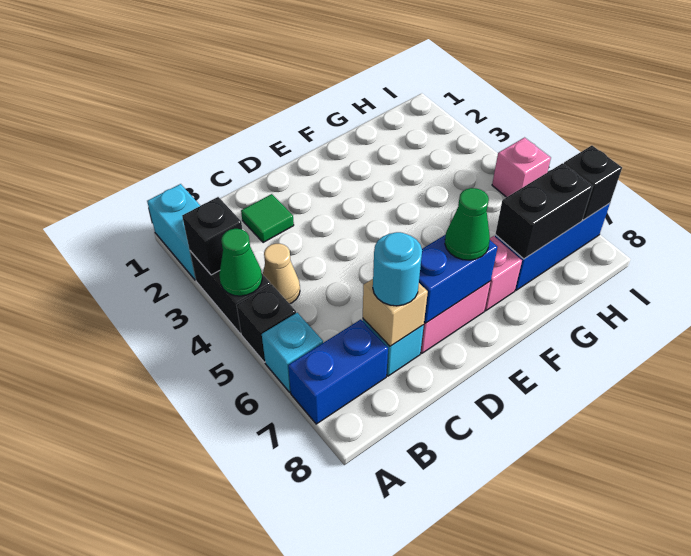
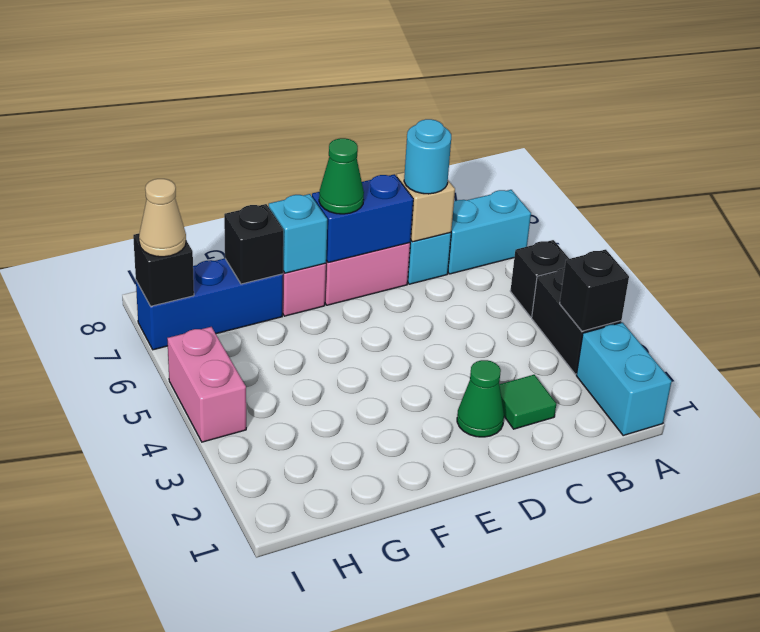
green cone A4 level 2 -> green cone D2 level 1
cyan brick A6 level 1 -> cyan brick F7 level 2
blue brick A7:B7 level 1 -> cyan brick A7:B7 level 1
tan cone B4 level 1 -> tan cone I7 level 3
black brick G7:H7 level 2 -> black brick G7 level 2
pink brick I5 level 1 -> pink brick I4:I5 level 1

